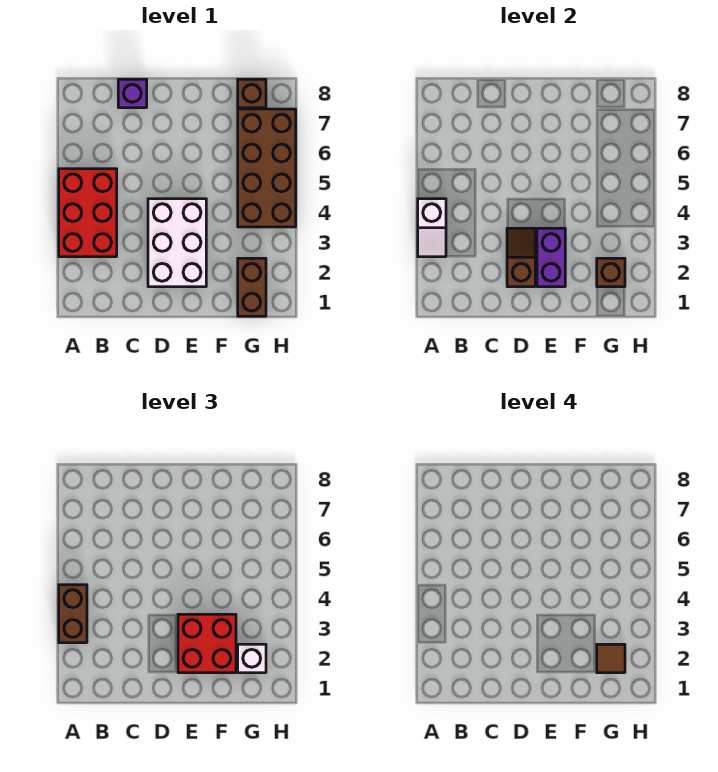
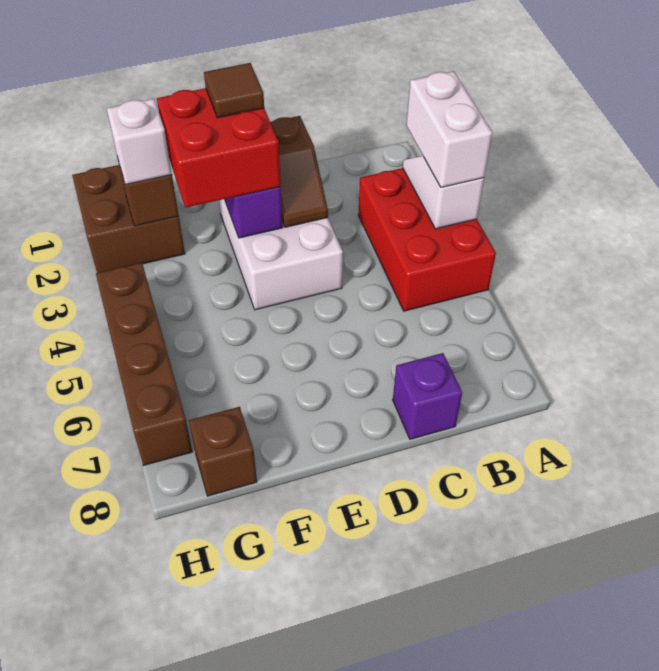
brown brick A3:A4 level 3 -> white brick A3:A4 level 3
brown brick G1:G2 level 1 -> brown brick G1:H2 level 1
brown tile G2 level 4 -> brown tile E2 level 4
brown brick G4:H7 level 1 -> brown brick H4:H7 level 1

